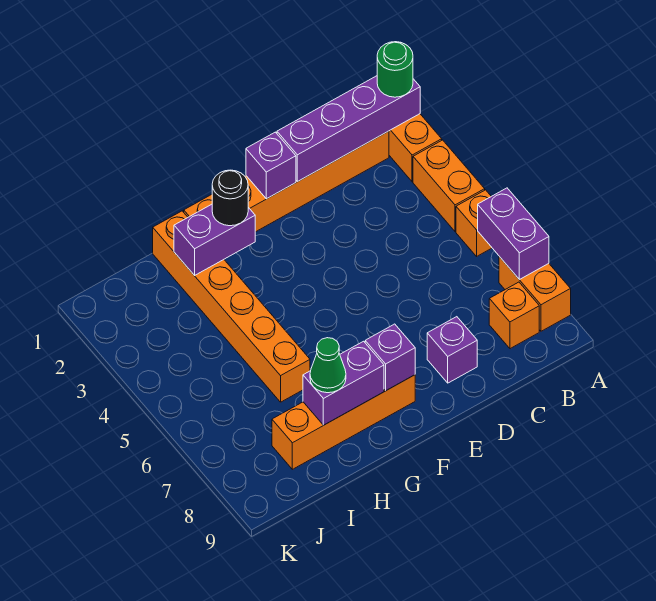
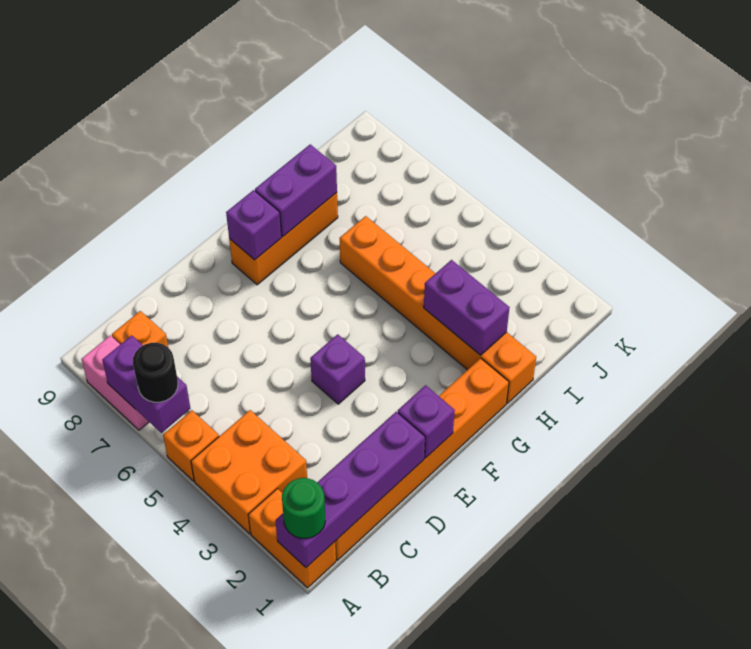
orange brick A3:A4 level 1 -> orange brick A3:B4 level 1
orange brick A7:A8 level 1 -> pink brick A7:A8 level 1
purple brick D8 level 1 -> purple brick E4 level 1
orange brick F8:I8 level 1 -> orange brick F8:H8 level 1
purple brick G2:H2 level 2 -> purple brick H2:H3 level 2
black round brick G2 level 3 -> black round brick A6 level 3
green cone H8 level 3 -> none

